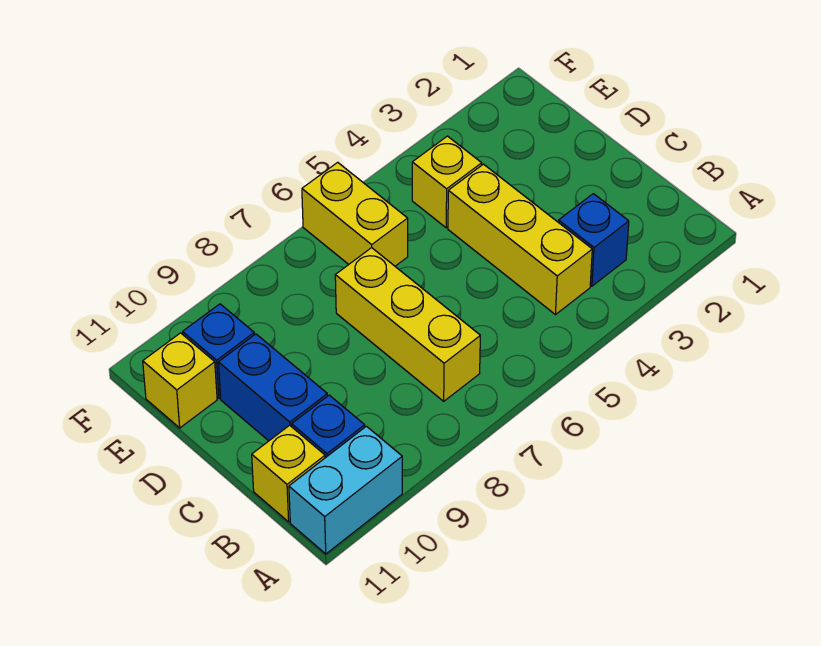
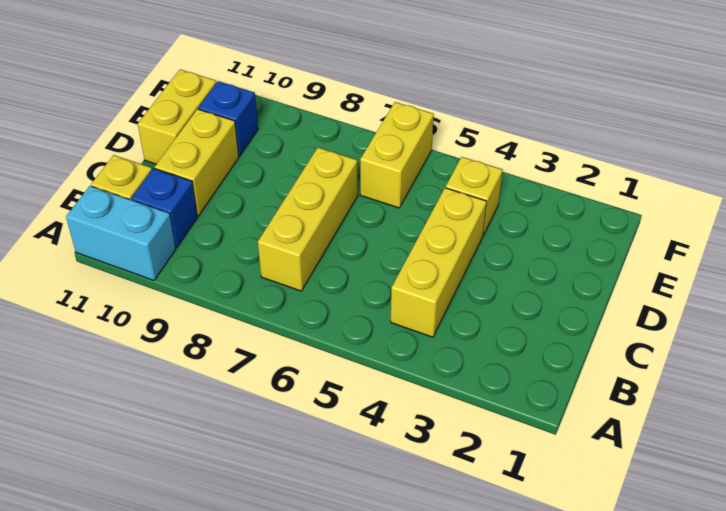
blue brick B3 level 1 -> none
blue brick C10:D10 level 1 -> yellow brick C10:D10 level 1
yellow brick E11 level 1 -> yellow brick D11:E11 level 1

